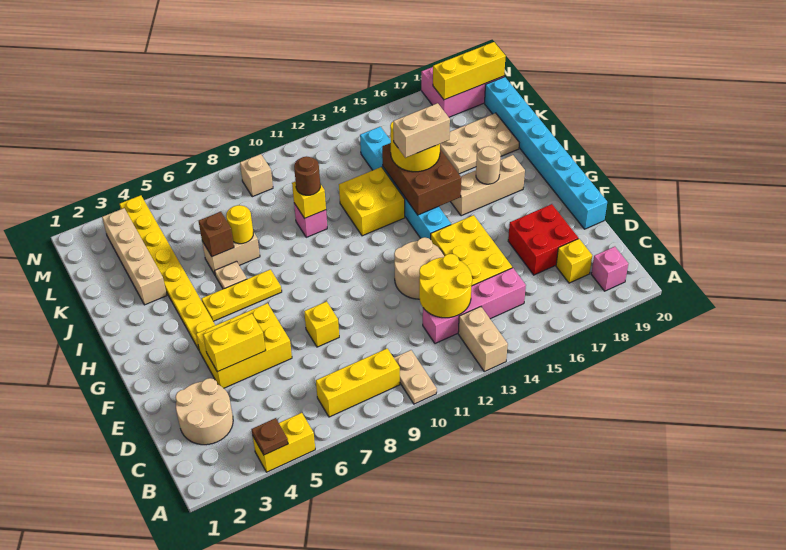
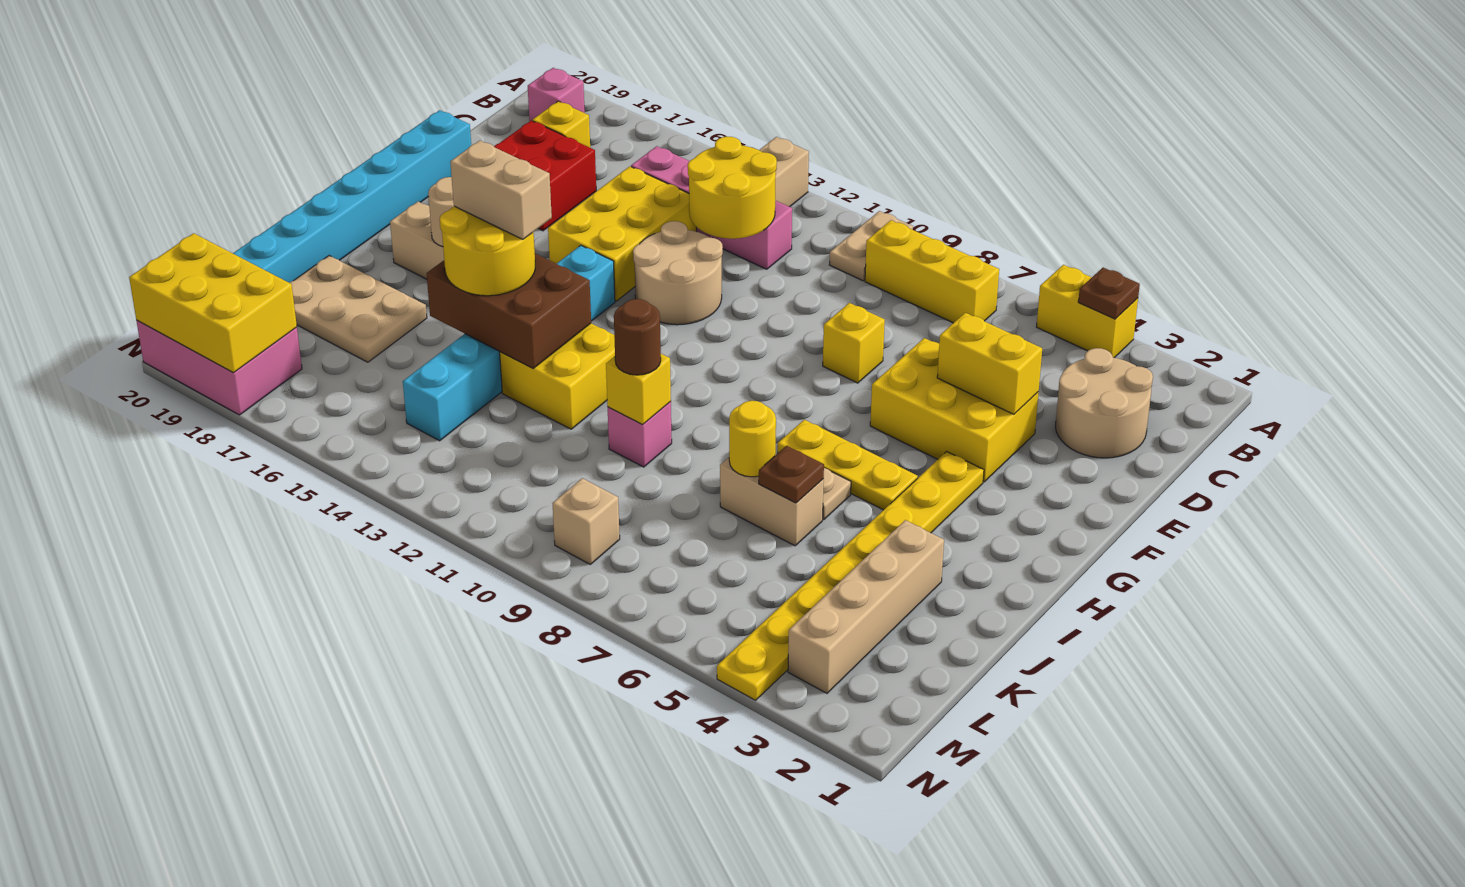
brown brick H14:J15 level 2 -> brown brick I13:J15 level 2
brown brick J6 level 2 -> brown plate J6 level 2
yellow brick M18:M20 level 2 -> yellow brick M18:N20 level 2

